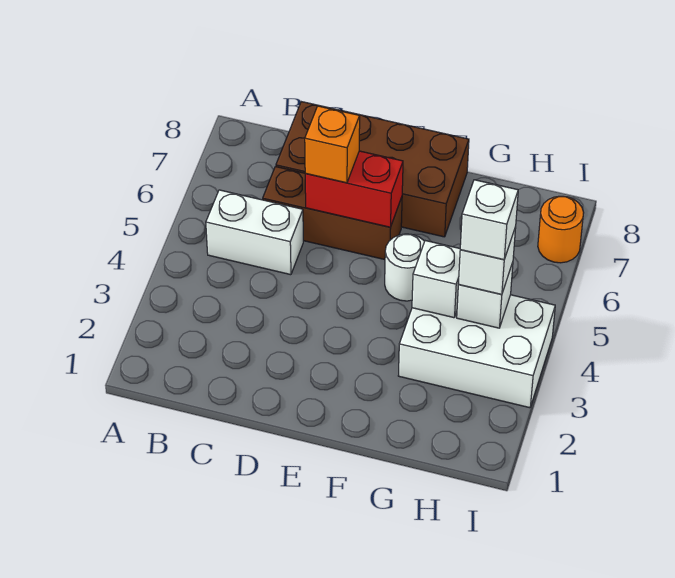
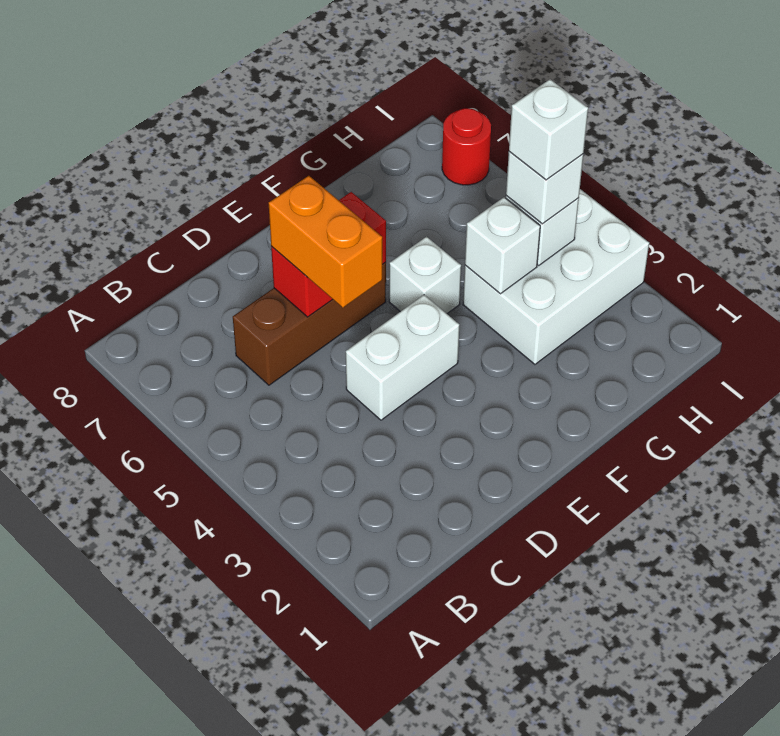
white brick B5:C5 level 1 -> white brick D4:E4 level 1
brown brick C7:F8 level 1 -> none
orange brick D6 level 3 -> orange brick D5:D6 level 3
white round brick F5 level 1 -> white brick F5 level 1
orange round brick I7 level 1 -> red round brick I7 level 1

